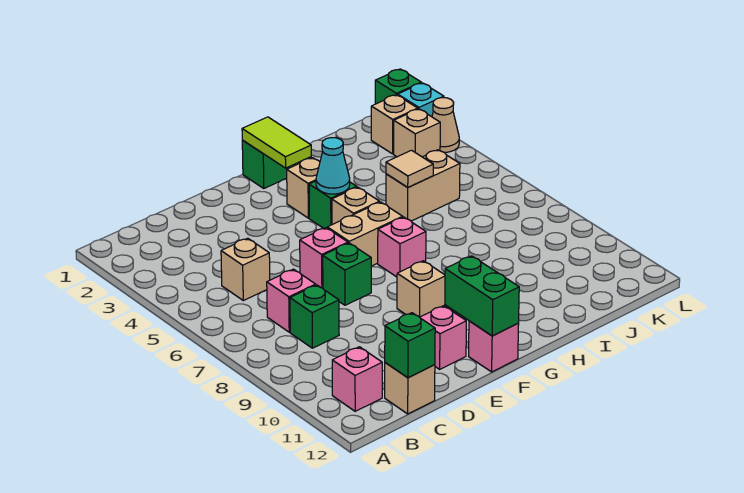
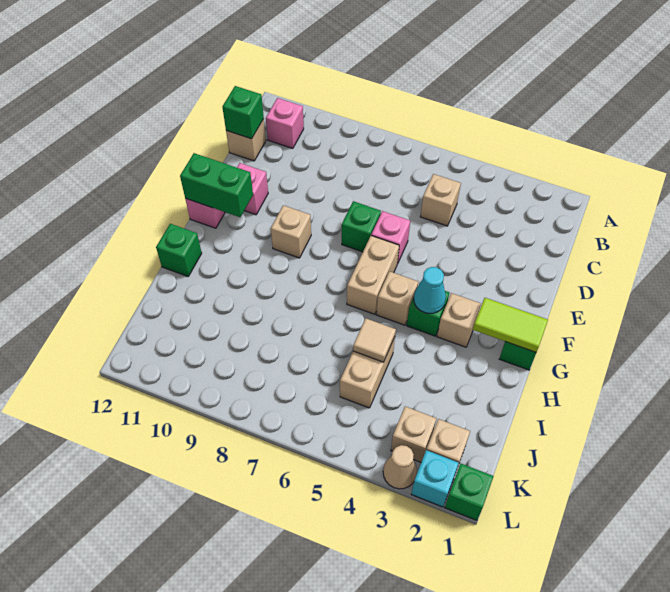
pink brick C7 level 1 -> none
green brick C8 level 1 -> green brick H12 level 1
pink brick G7 level 1 -> none

